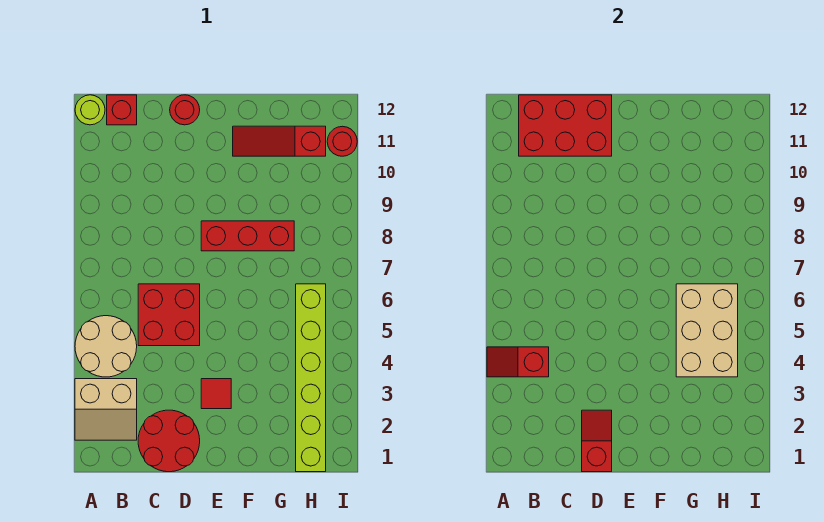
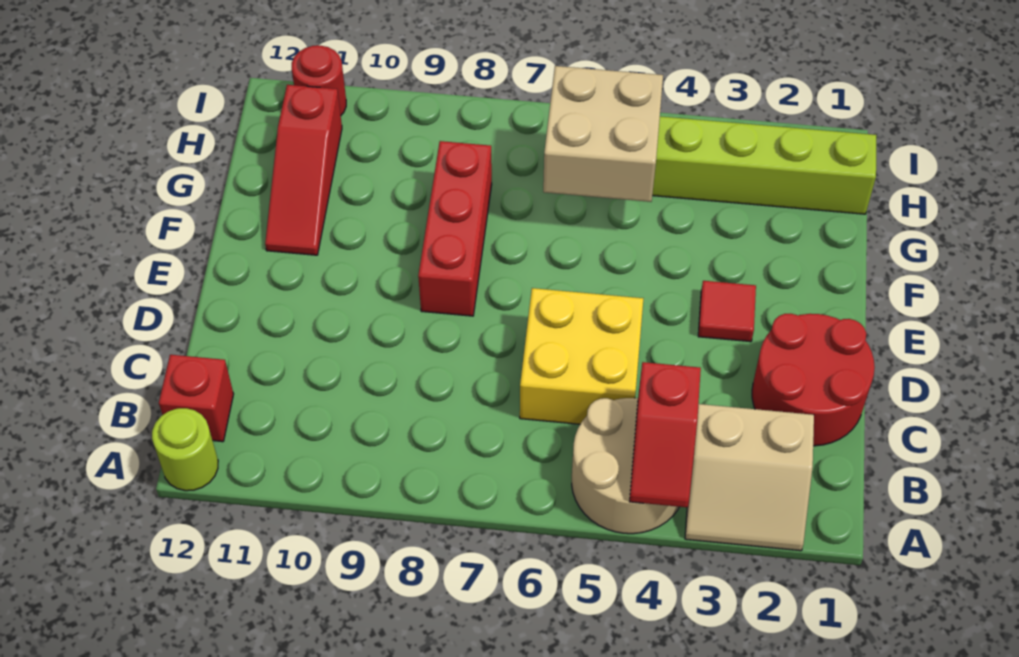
tan slope A2:B3 level 1 top 3 -> tan slope A2:B3 level 1 top B
red brick B11:D12 level 2 -> none
red brick C5:D6 level 1 -> yellow brick C5:D6 level 1
red slope D1:D2 level 2 top 1 -> none
red round brick D12 level 1 -> none
tan brick G4:H6 level 2 -> tan brick G5:H6 level 2

